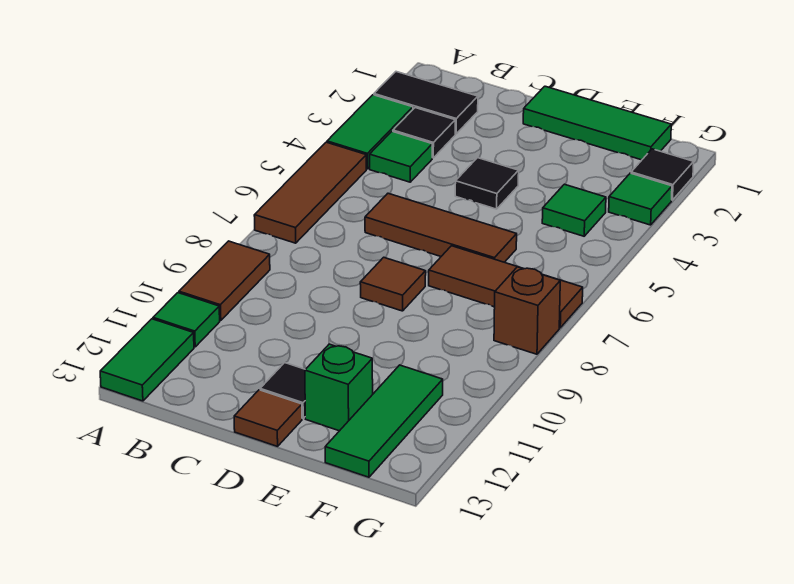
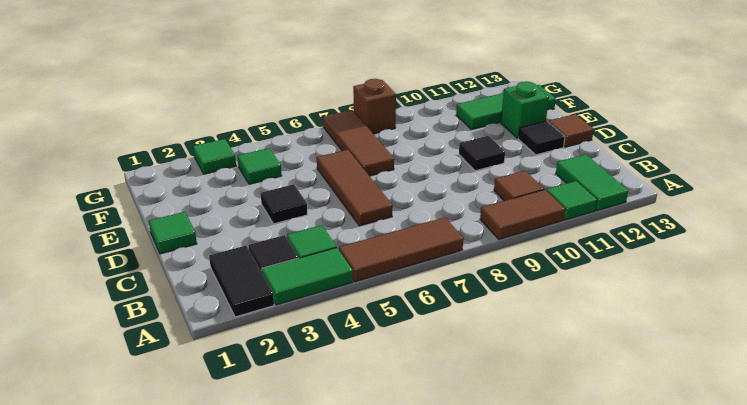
green tile A12:A13 level 1 -> green tile A12:B12 level 1
green tile D1:F1 level 1 -> green tile D1 level 1
brown tile D8 level 1 -> brown tile B10 level 1
black tile G2 level 1 -> black tile D10 level 1

